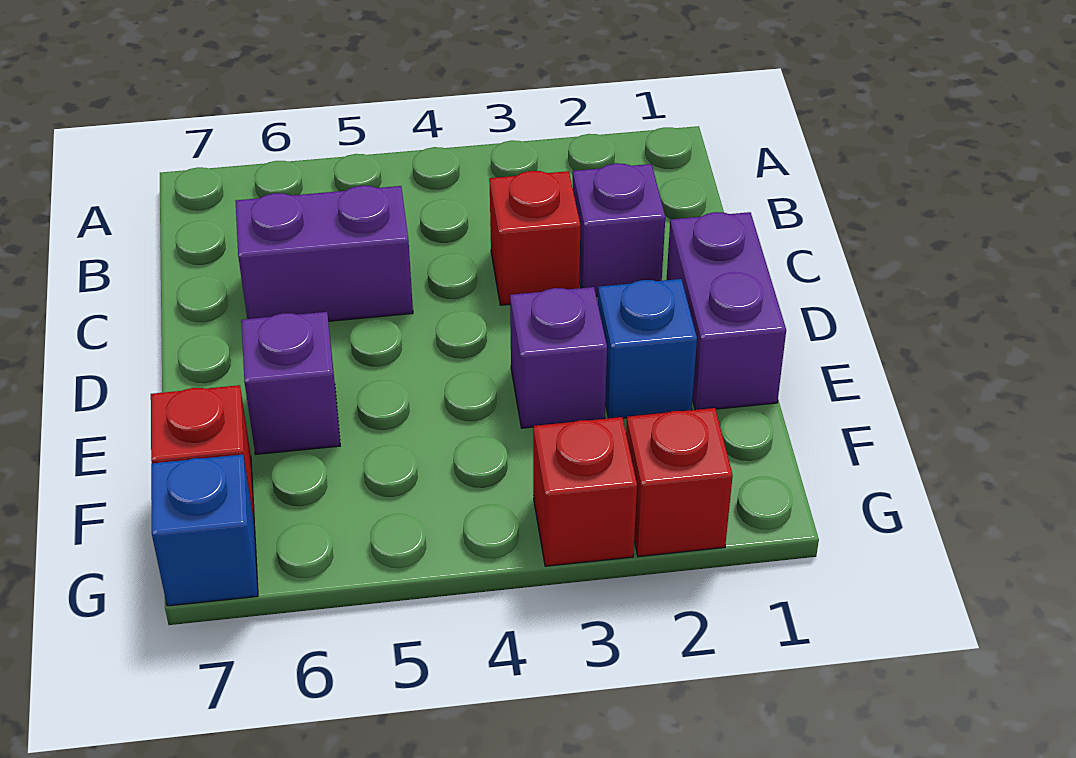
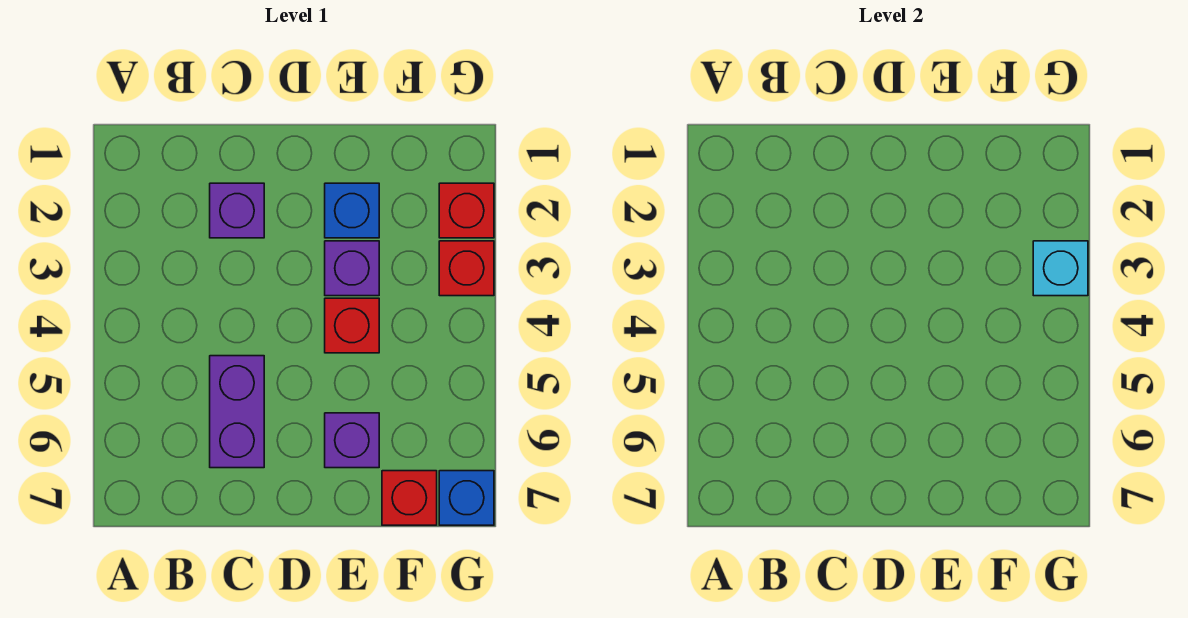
red brick C3 level 1 -> red brick E4 level 1
purple brick D1:E1 level 1 -> none
none -> cyan brick G3 level 2

